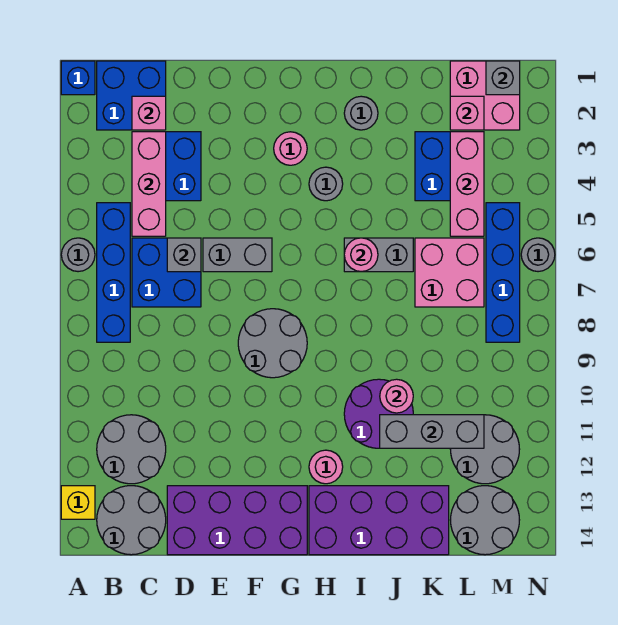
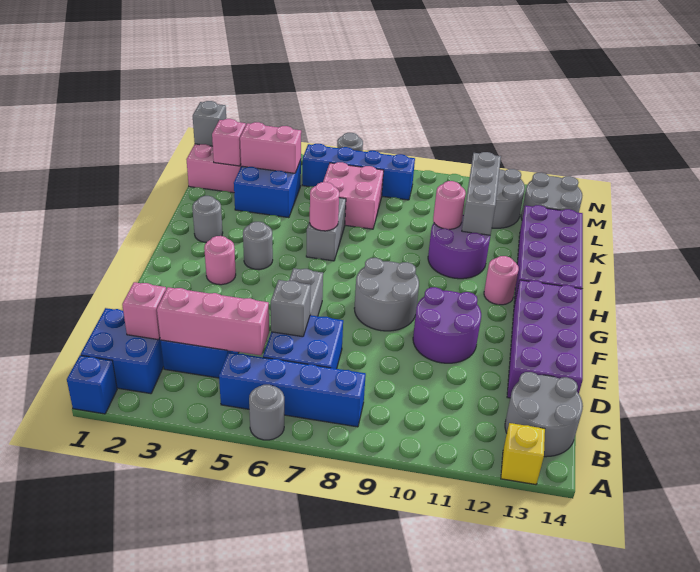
grey round brick B11:C12 level 1 -> none
none -> purple round brick E10:F11 level 1
pink brick L3:L5 level 2 -> pink brick L3:L4 level 2

